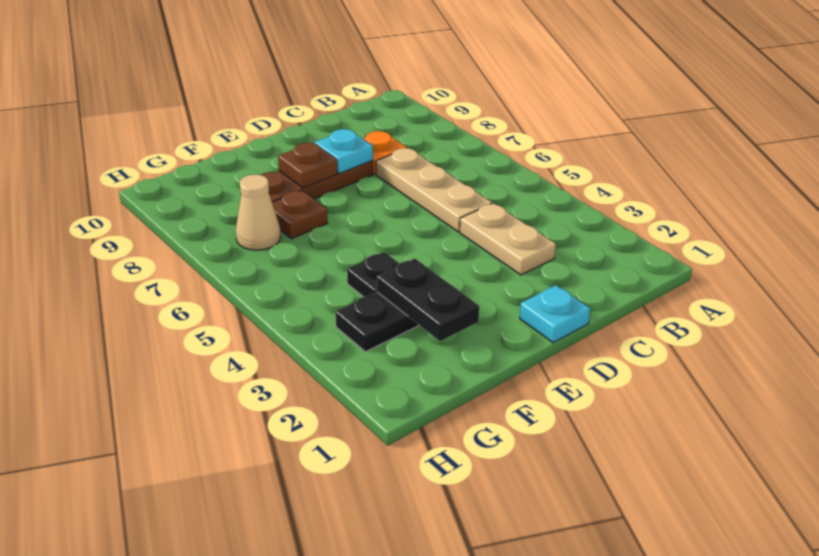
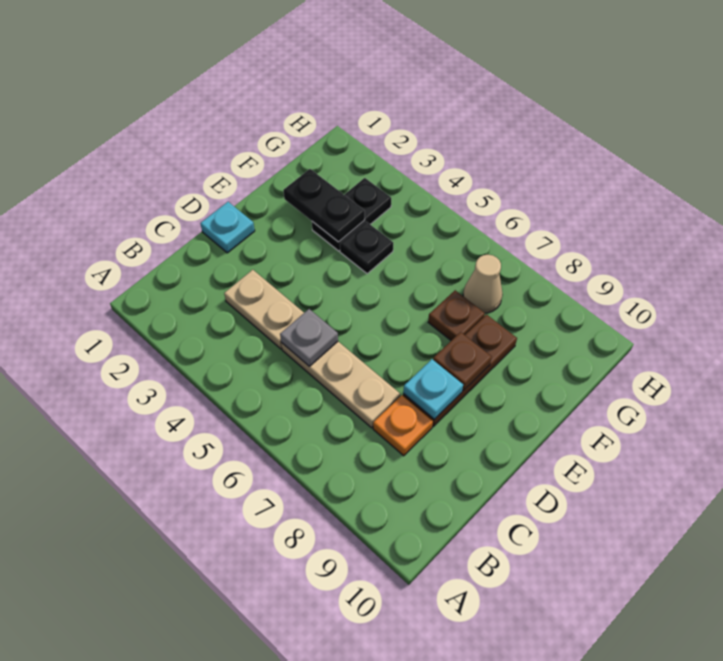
none -> grey plate C5 level 2

